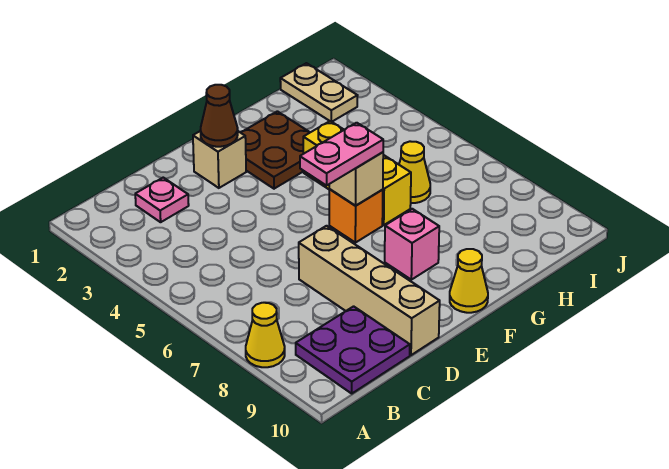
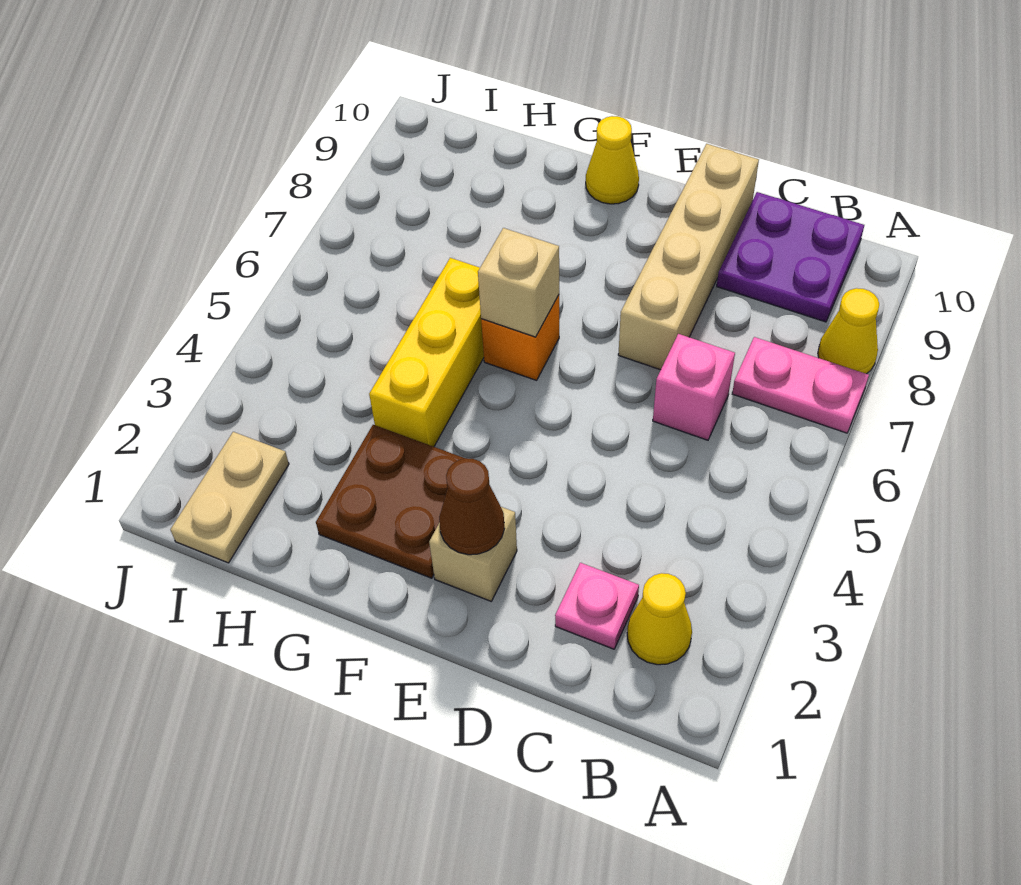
pink plate E6:F6 level 3 -> pink plate A7:B7 level 1
pink brick F8 level 1 -> pink brick C6 level 1
yellow cone H6 level 1 -> yellow cone B2 level 1

